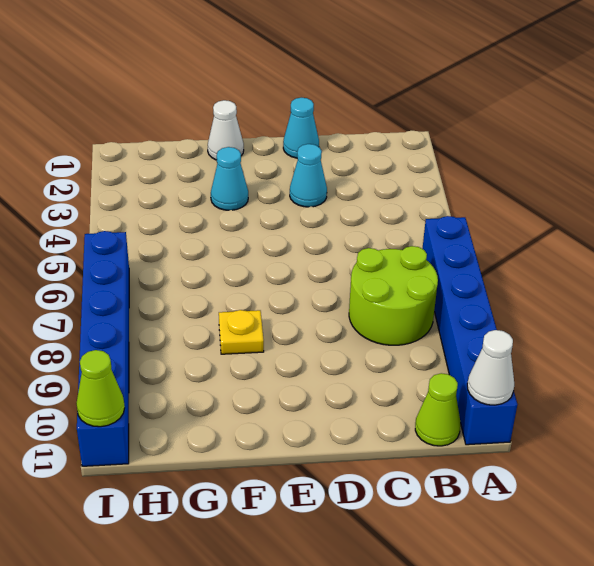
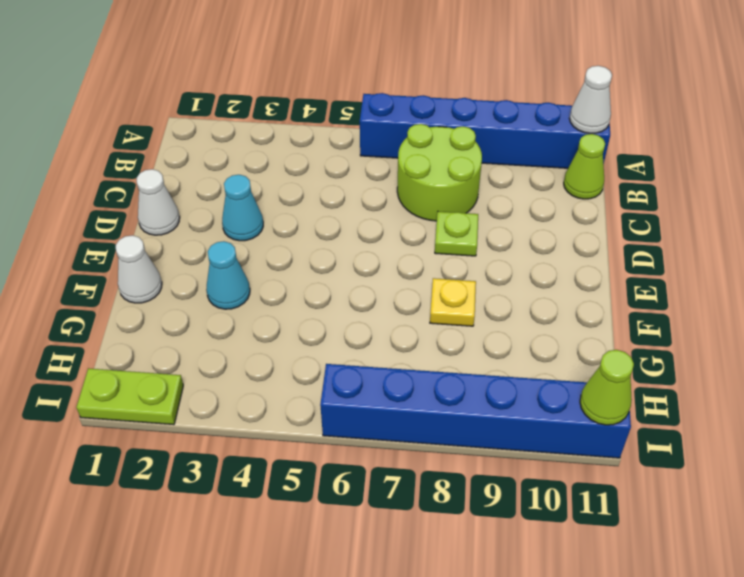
cyan cone D1 level 1 -> white cone D1 level 1
none -> lime plate D8 level 1
none -> lime plate I1:I2 level 1

